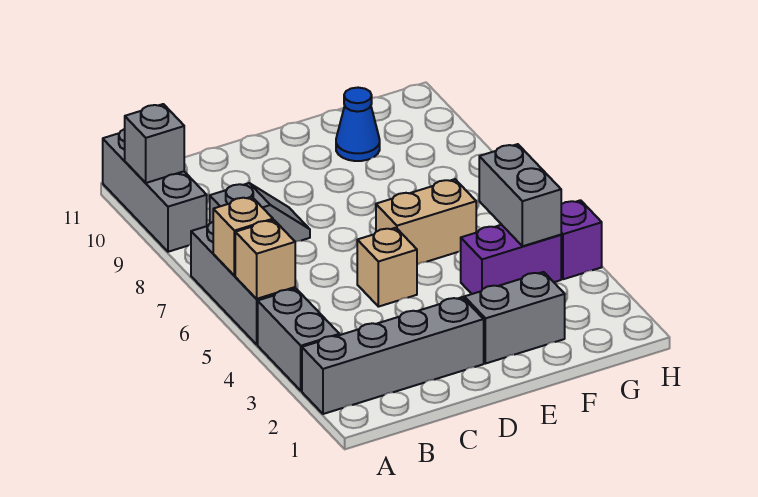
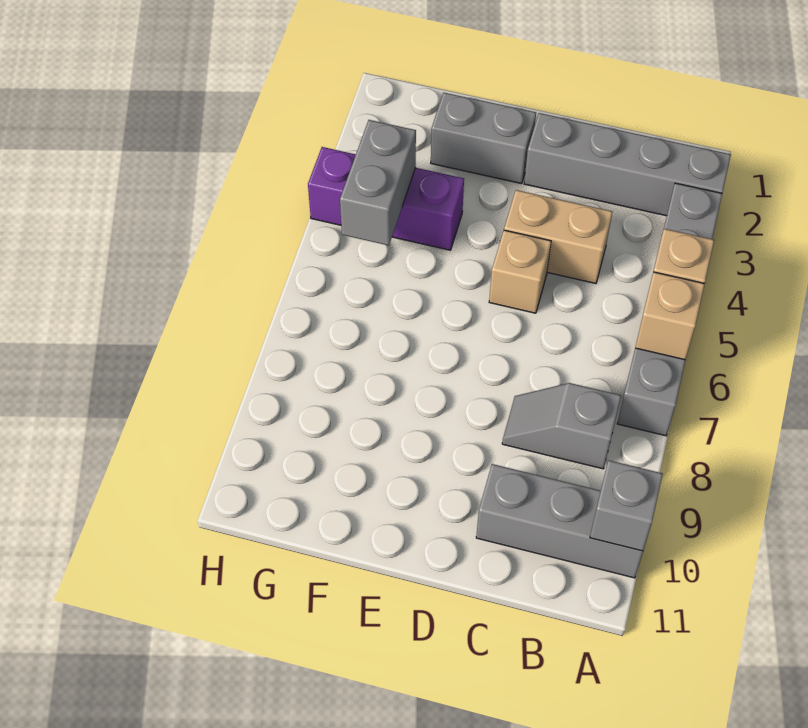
grey brick A9:A11 level 1 -> grey brick A10:C10 level 1
tan brick E6:F6 level 1 -> tan brick C4:D4 level 1
blue cone F10 level 1 -> none

